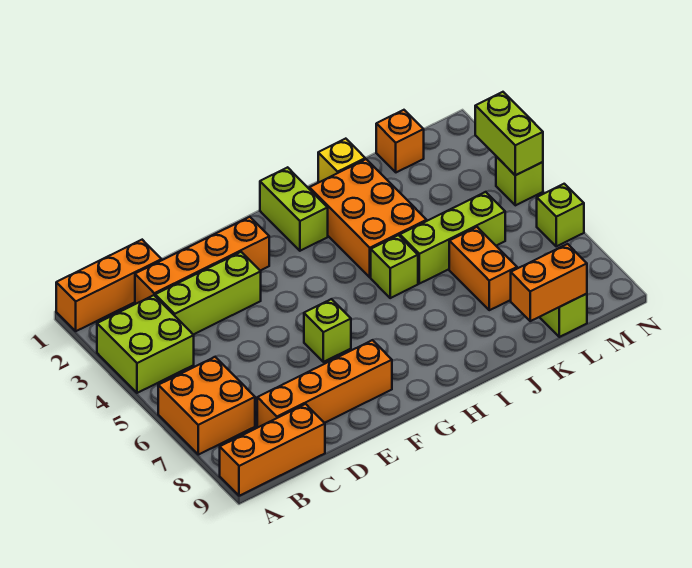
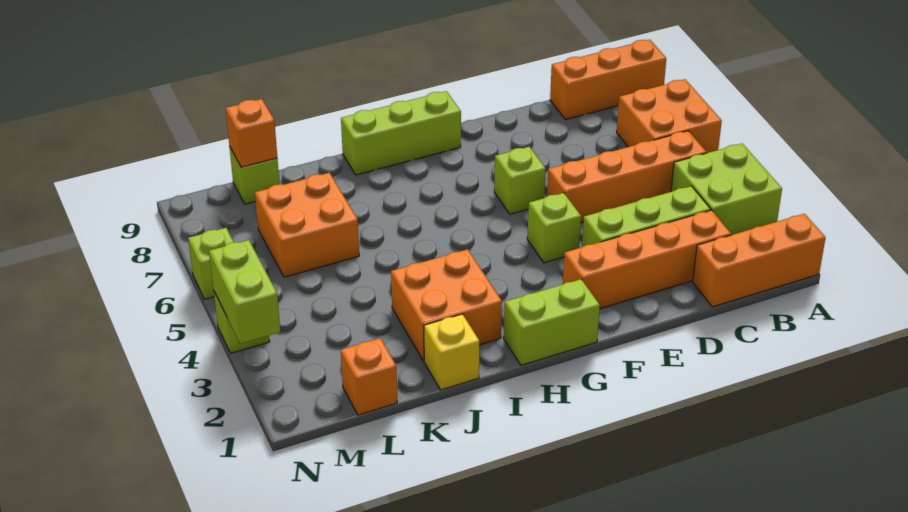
orange brick C8:F8 level 1 -> orange brick B5:E5 level 1
lime brick H1:H2 level 1 -> lime brick G1:H1 level 1
orange brick I2:J4 level 1 -> orange brick I2:J3 level 1
lime brick I5 level 1 -> lime brick F4 level 1
lime brick J5:L5 level 1 -> lime brick G9:I9 level 1
orange brick K6:K7 level 1 -> orange brick K6:L7 level 1
orange brick K9:L9 level 2 -> orange brick L9 level 2

